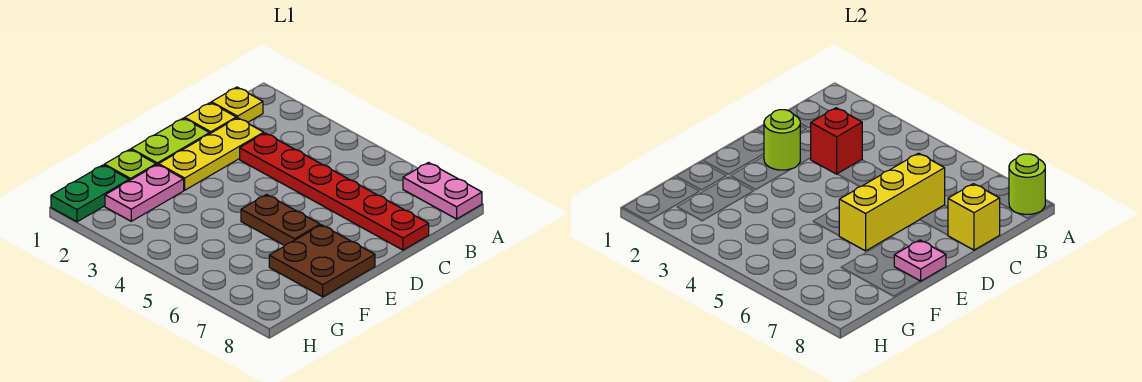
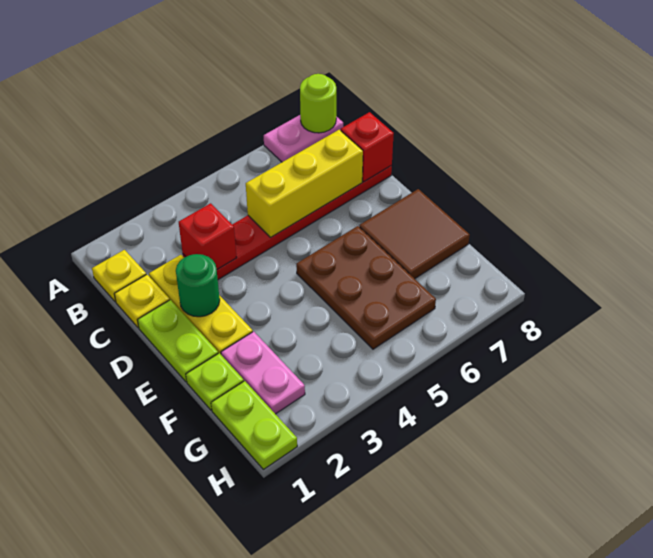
yellow brick C6:E6 level 2 -> yellow brick C5:C7 level 2
yellow brick C8 level 2 -> red brick C8 level 2
lime round brick D2 level 2 -> green round brick D2 level 2
brown plate E5:E6 level 1 -> brown plate E5:G6 level 1
brown plate E7:F8 level 1 -> brown tile E7:F8 level 1
pink plate E8 level 2 -> none
green plate G1:H1 level 1 -> lime plate G1:H1 level 1

